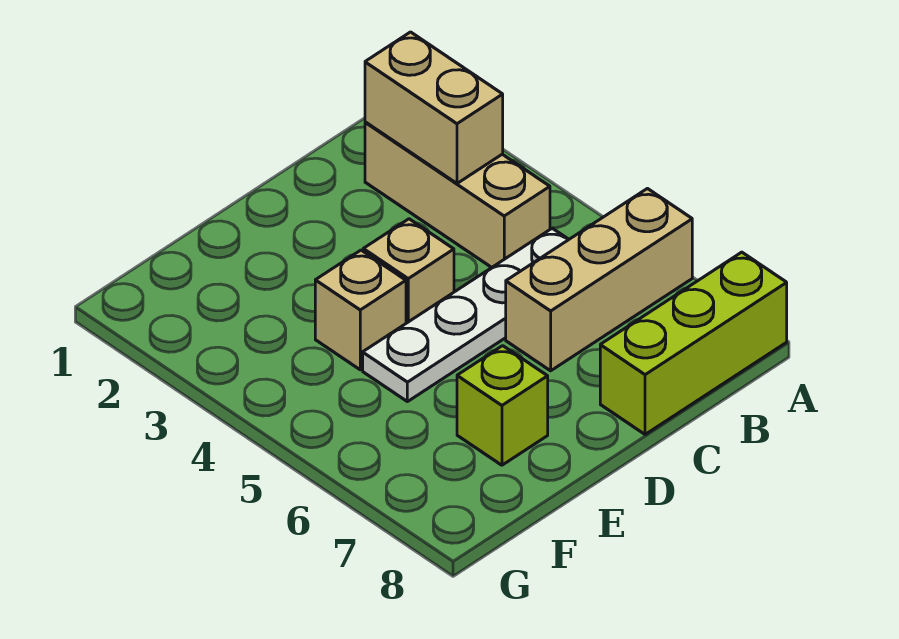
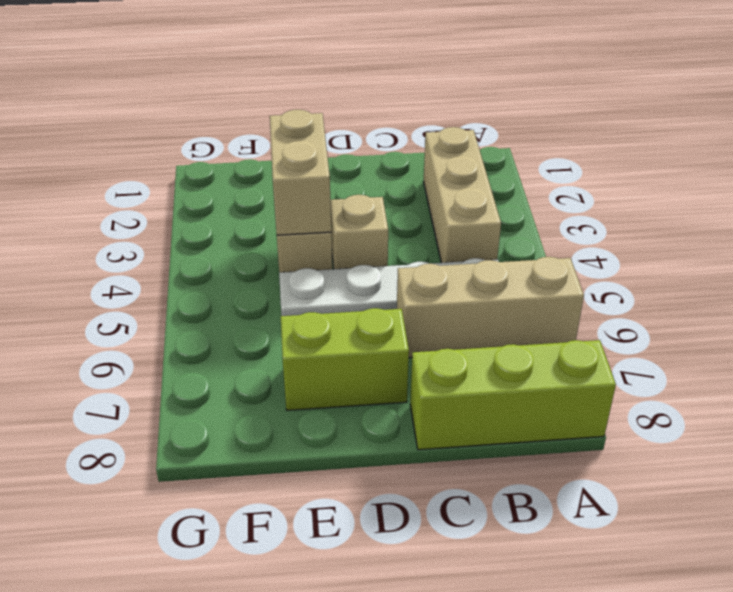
tan brick B2:B3 level 2 -> tan brick E3:E4 level 2
lime brick E7 level 1 -> lime brick D7:E7 level 1

